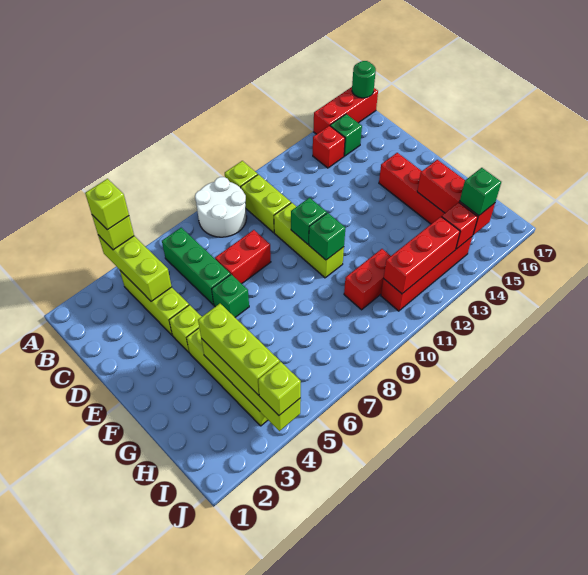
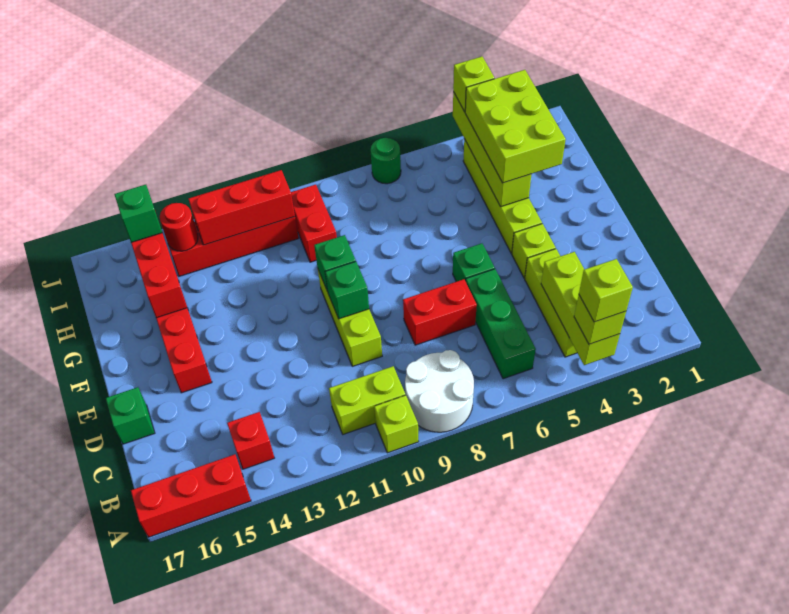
green round brick A17 level 2 -> green round brick J7 level 1
lime brick B10:C10 level 1 -> lime brick B10:B11 level 1
green brick B15 level 1 -> green brick D17 level 1
lime brick G4:I4 level 3 -> lime brick G3:I4 level 3
red brick H10:H11 level 1 -> red brick H10:I10 level 1
red brick I14 level 2 -> red round brick I14 level 2

